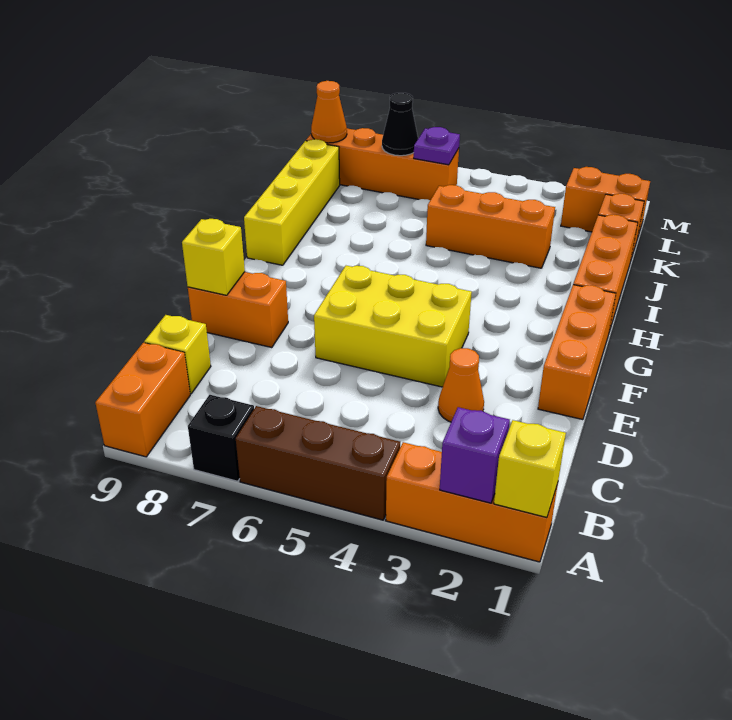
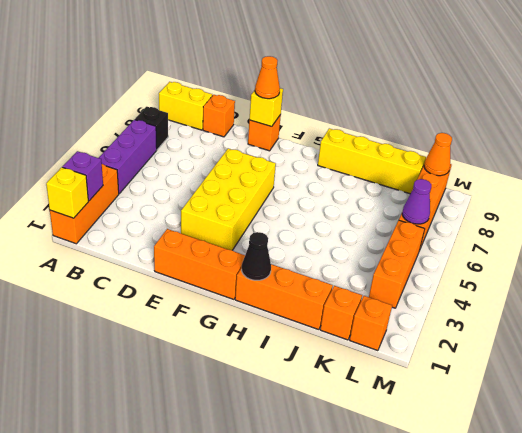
brown brick A4:A6 level 1 -> purple brick A4:A6 level 1
orange brick A9:B9 level 1 -> yellow brick A9:B9 level 1
yellow brick C9 level 1 -> orange brick C9 level 1
orange cone D3 level 1 -> orange cone E9 level 3
yellow brick E4:F6 level 1 -> yellow brick E3:F6 level 1
orange brick E8:E9 level 1 -> orange brick E9 level 1
orange brick J3:J5 level 1 -> orange brick L3:L5 level 1
orange brick L1:L2 level 1 -> orange brick L1 level 1
purple plate L6 level 2 -> purple cone L6 level 2
black cone L7 level 2 -> black cone H1 level 2

